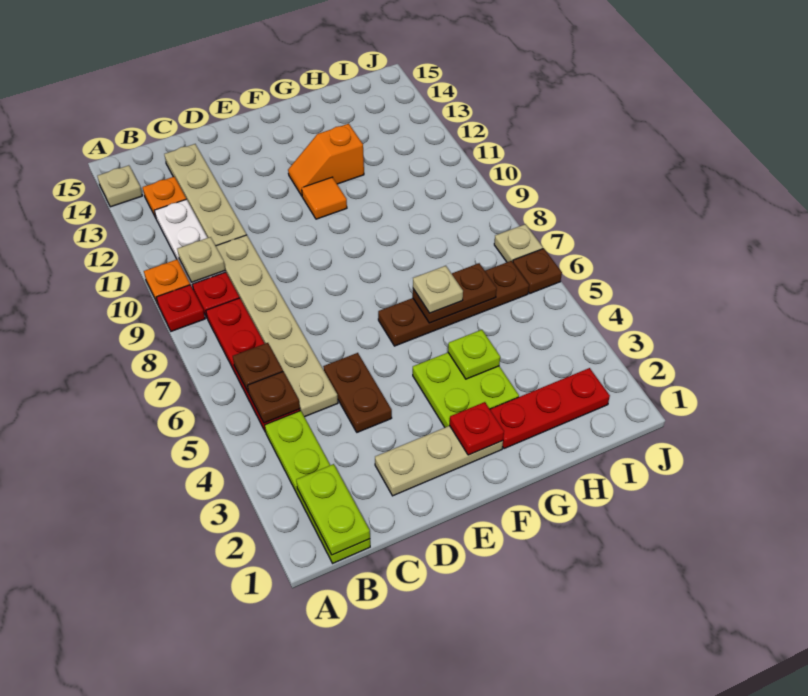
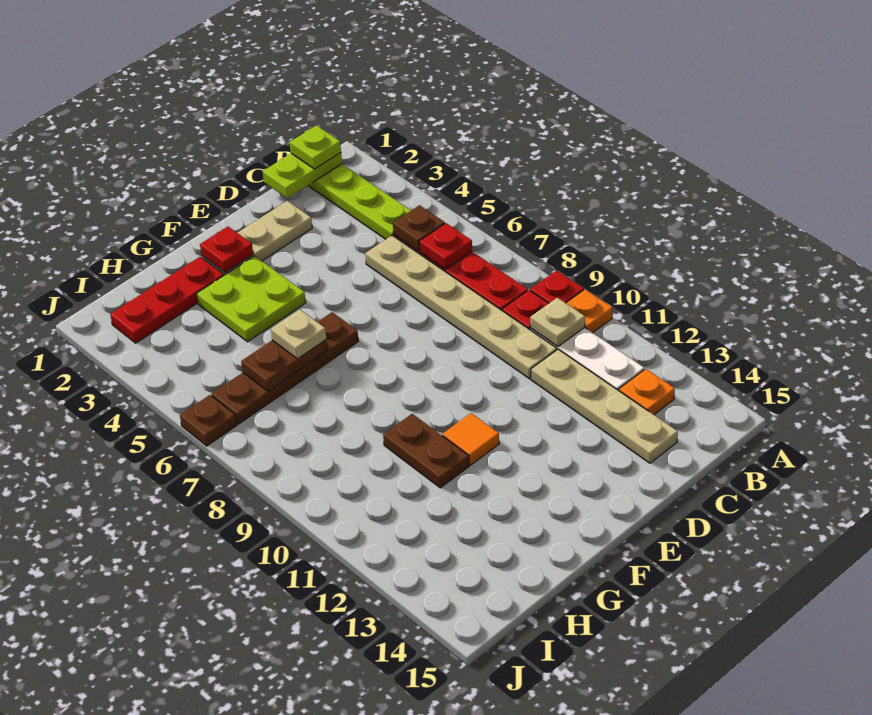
tan plate A14 level 1 -> none
lime plate B1:B2 level 2 -> lime plate B1:C1 level 2
brown plate B6 level 2 -> red plate B6 level 2
brown plate D4:D5 level 1 -> brown plate G10:G11 level 1
orange slope F12:G12 level 1 top G -> none
lime plate G4 level 2 -> lime plate B1 level 3
tan plate J7 level 1 -> none

